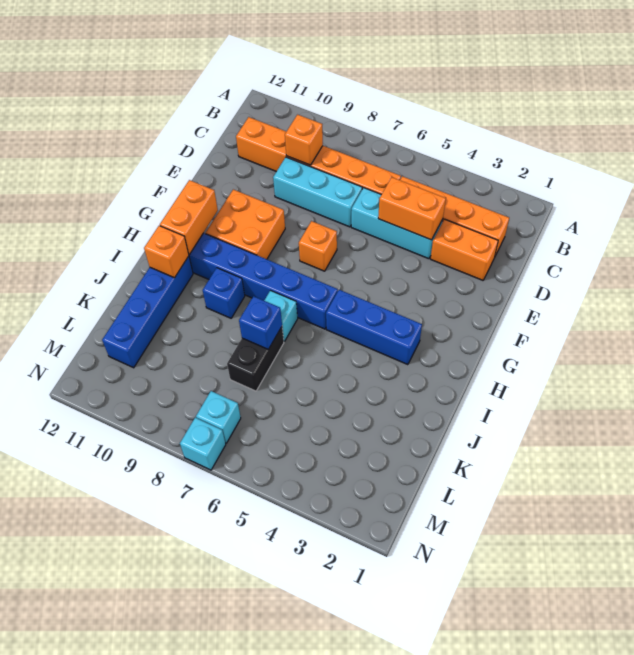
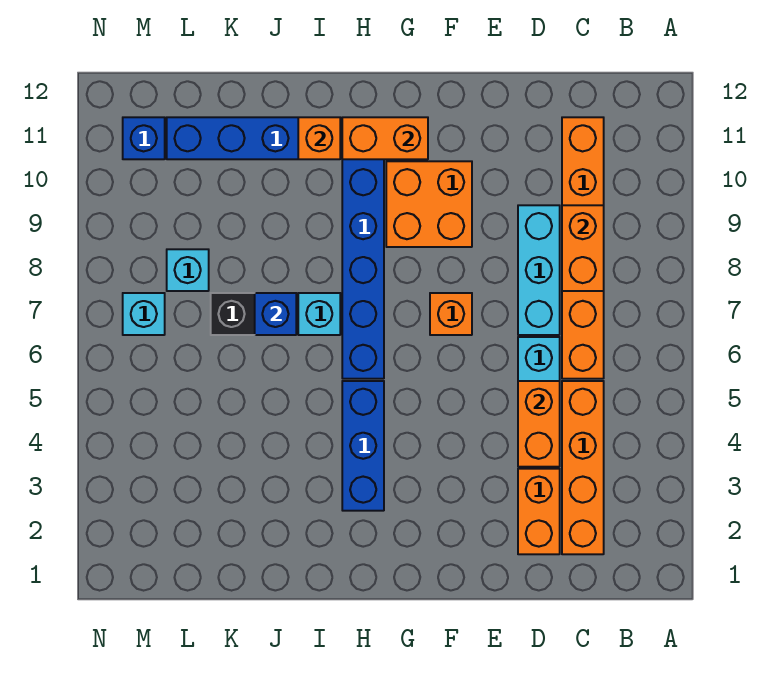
orange brick C9 level 2 -> orange brick C8:C9 level 2
blue brick I9 level 1 -> blue brick M11 level 1
cyan brick N7 level 1 -> cyan brick L8 level 1

